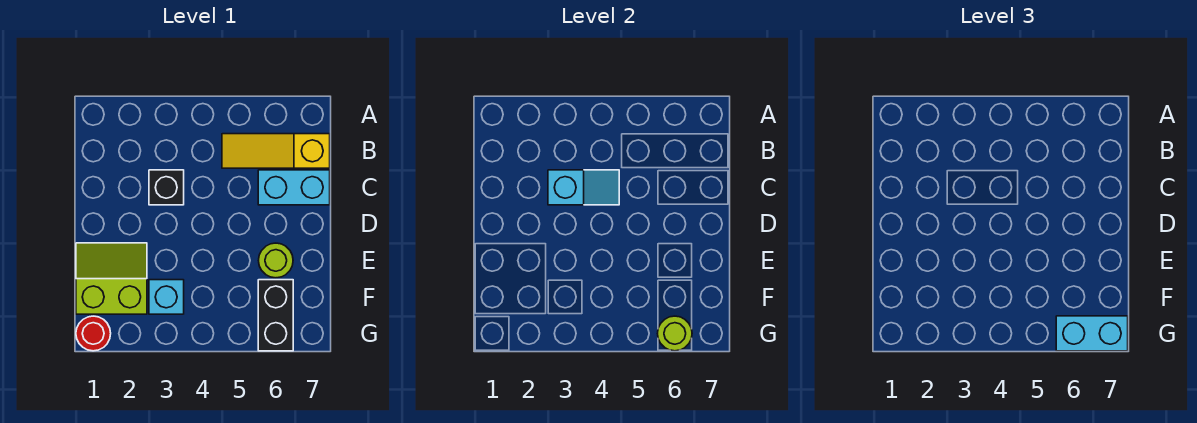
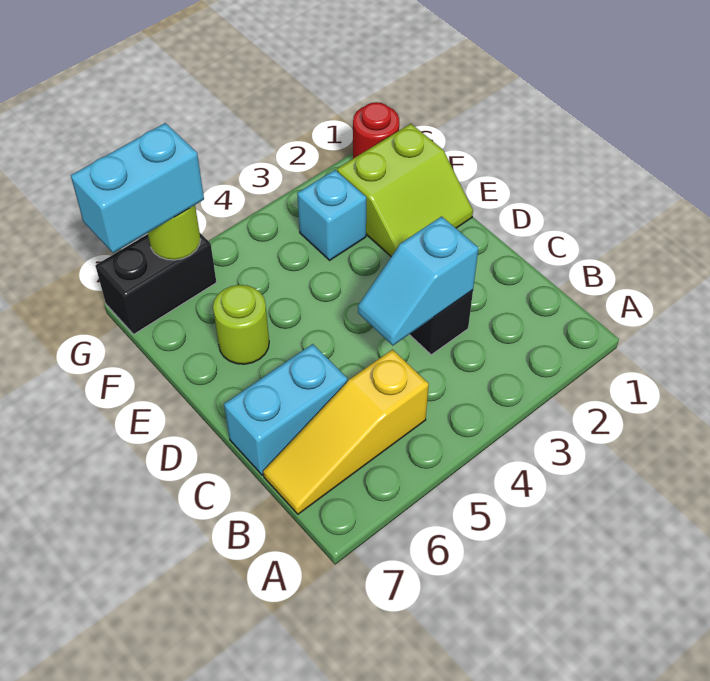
yellow slope B5:B7 level 1 top 7 -> yellow slope B5:B7 level 1 top 5
black brick F6:G6 level 1 -> black brick G6:G7 level 1

